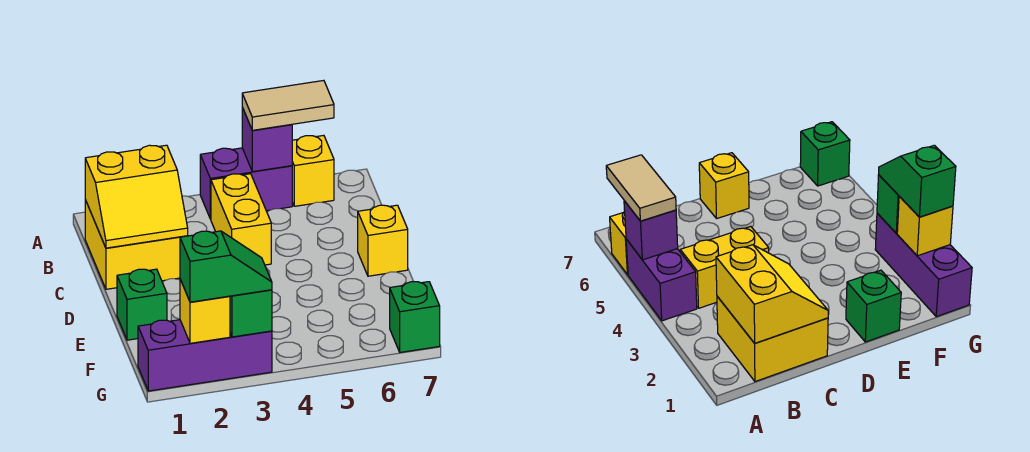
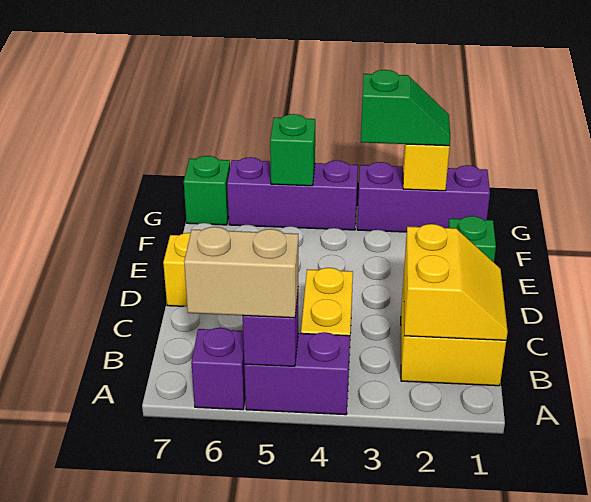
tan tile A5:A6 level 3 -> tan brick A5:A6 level 3
yellow brick A6 level 1 -> purple brick A6 level 1
yellow slope B1:C2 level 2 top B -> yellow slope B1:C2 level 2 top 2
green slope G2:G3 level 3 top 2 -> green slope G2:G3 level 3 top 3
green brick G3 level 2 -> green brick G5 level 2
none -> purple brick G4:G6 level 1

